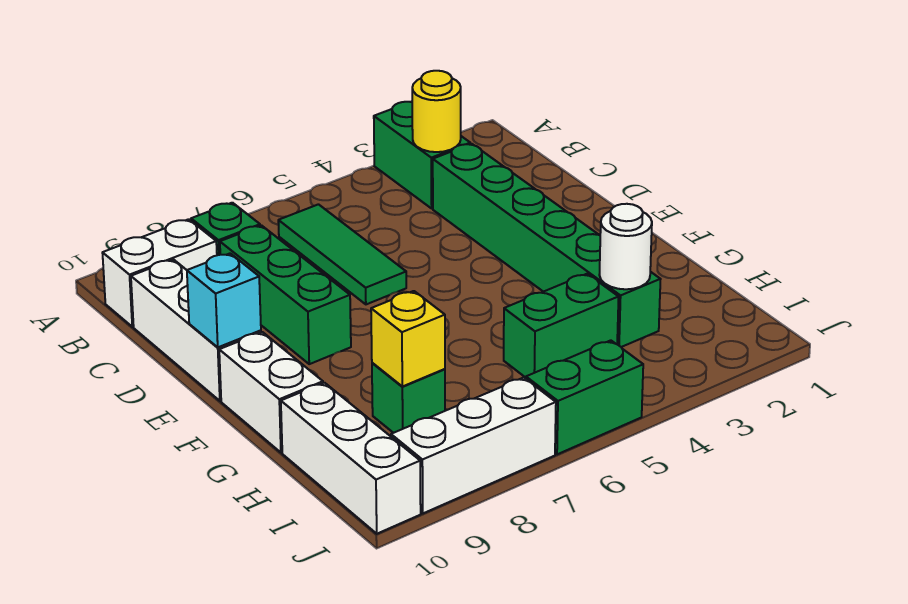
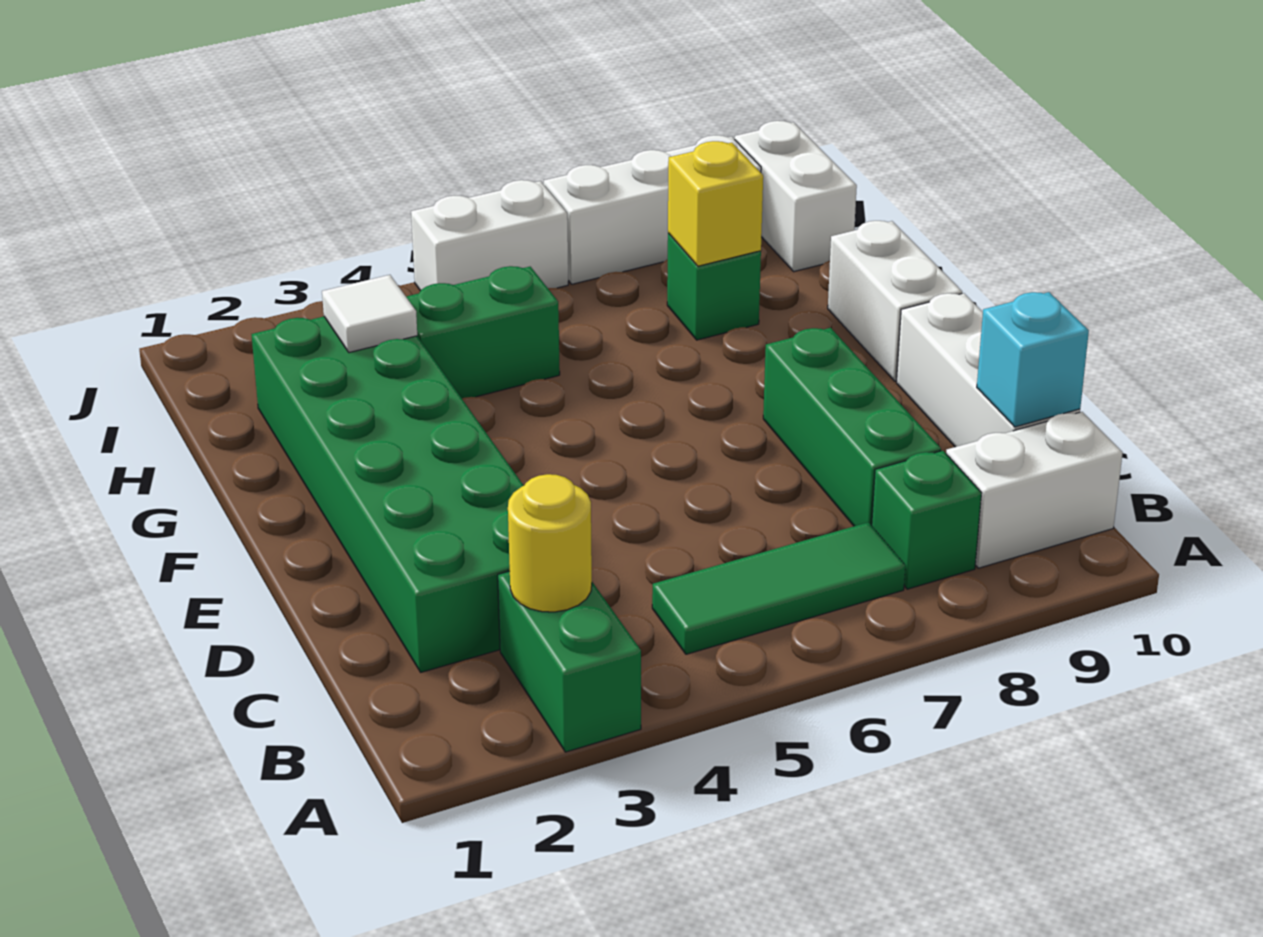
green tile B6:D6 level 1 -> green tile B5:B7 level 1
green brick C3:H3 level 1 -> green brick C2:H3 level 1
cyan brick E10 level 2 -> cyan brick C10 level 2
white round brick H3 level 2 -> white tile H3 level 2
white brick H10:J10 level 1 -> white brick I10:J10 level 1
green brick J5:J6 level 1 -> white brick J5:J6 level 1

